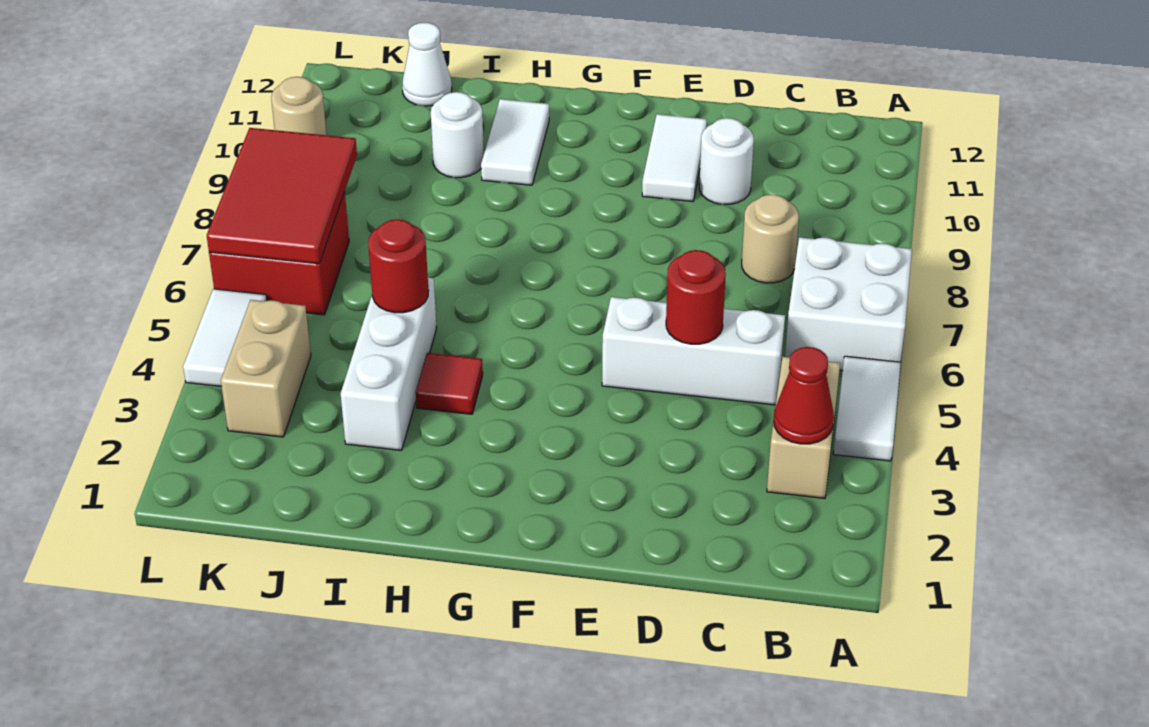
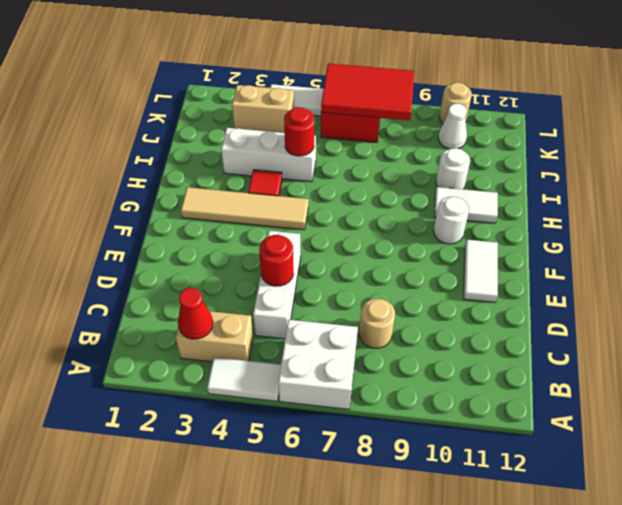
white round brick D10 level 1 -> white round brick G10 level 1
white tile E10:E11 level 1 -> white tile E11:F11 level 1
none -> tan tile G2:G5 level 1
white cone J12 level 1 -> white cone K10 level 1

